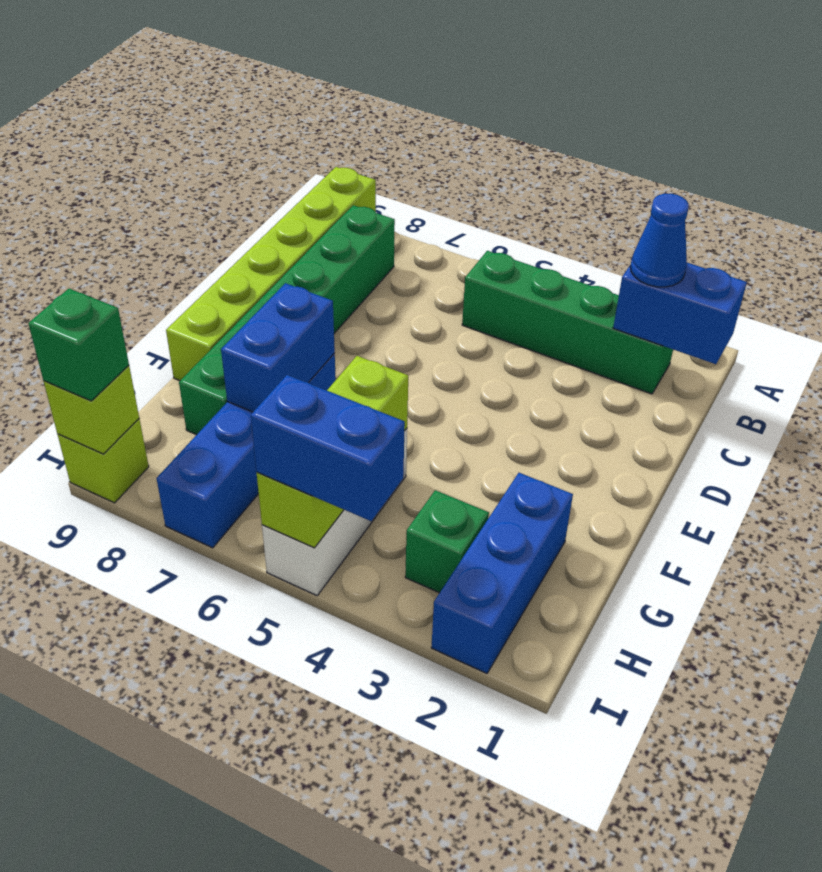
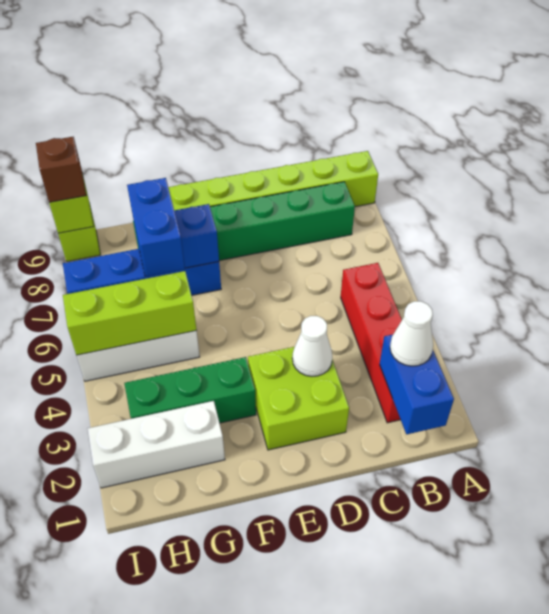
green brick B2:B5 level 1 -> red brick B2:B5 level 1
blue cone B2 level 3 -> white cone B2 level 3
none -> lime brick D2:E3 level 1
none -> white cone D3 level 2
blue brick G2:I2 level 1 -> white brick G2:I2 level 1
green brick H3 level 1 -> green brick F3:H3 level 1
blue brick I4:I5 level 3 -> blue brick G6:G7 level 3
green brick I9 level 3 -> brown brick I9 level 3

